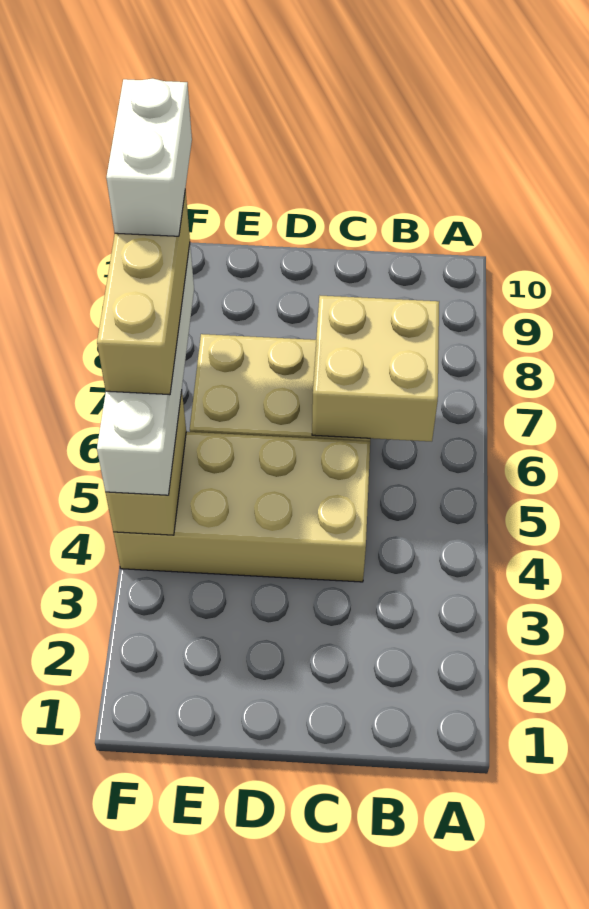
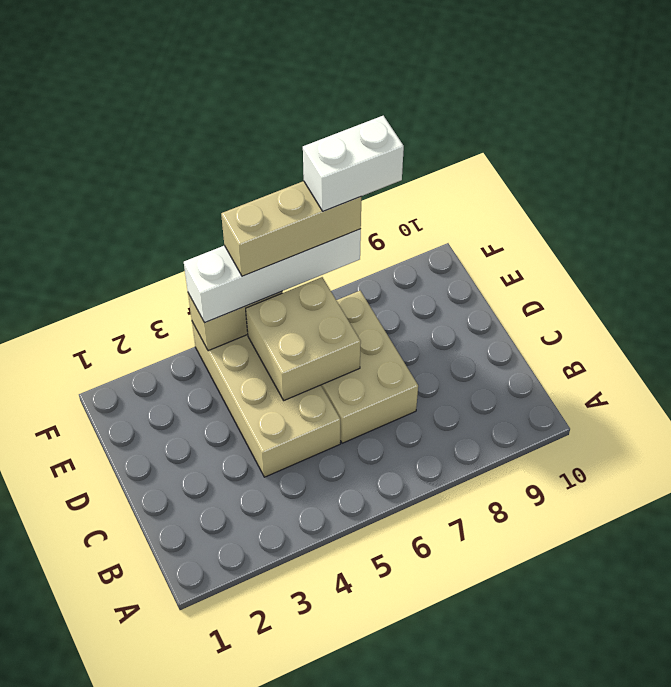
tan brick B6:C7 level 2 -> tan brick D5:E6 level 2

